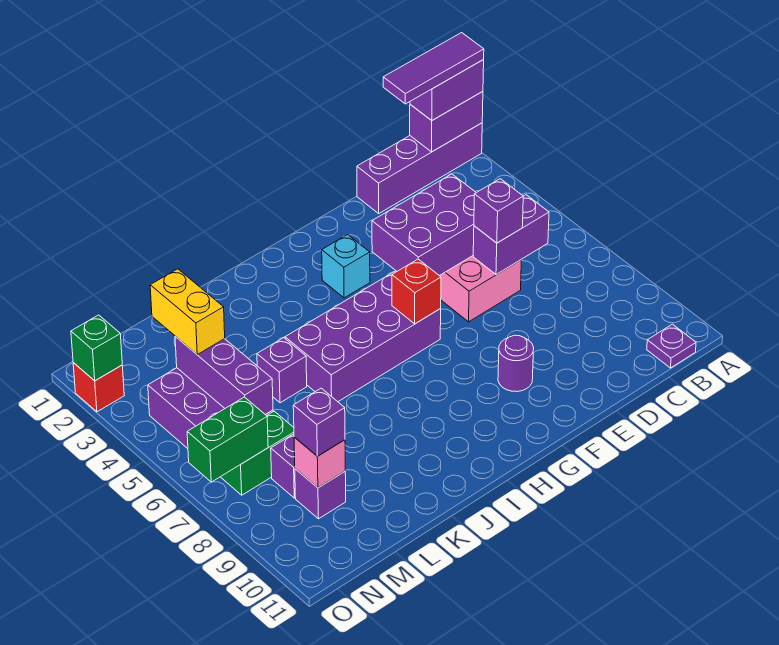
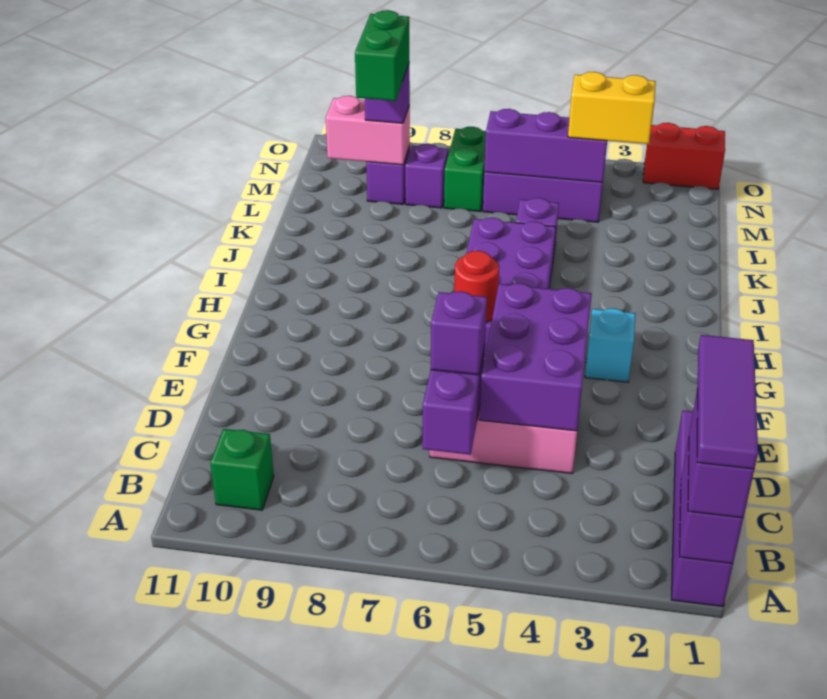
purple plate B11 level 1 -> none
purple round brick F9 level 1 -> none
red brick G6 level 2 -> red round brick G6 level 2
pink brick M9 level 2 -> pink brick M9:M10 level 2
green brick N7:O7 level 2 -> green brick L9:M9 level 4
red brick O2 level 1 -> red brick O1:O2 level 1
green brick O2 level 2 -> green brick B10 level 1

